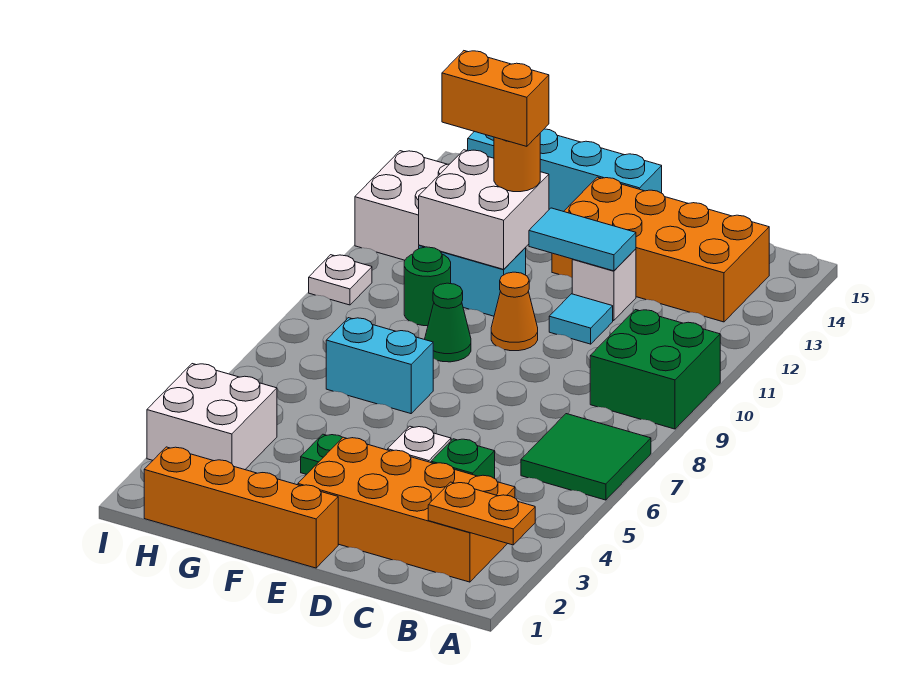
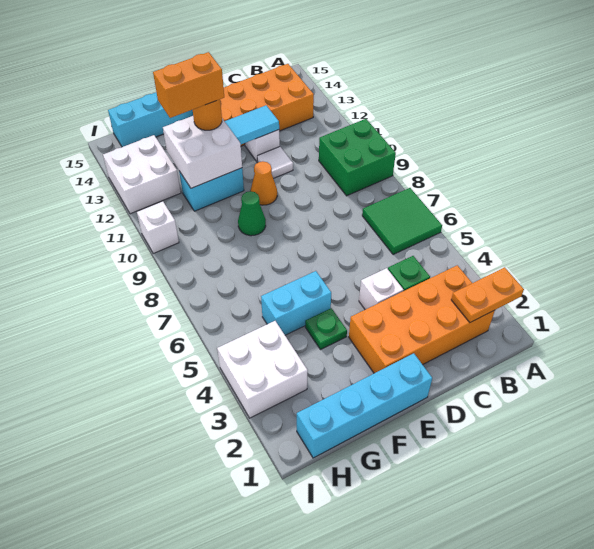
cyan tile D11 level 1 -> white tile D11 level 1
orange brick E1:H1 level 1 -> cyan brick E1:H1 level 1
cyan brick F7:G7 level 1 -> cyan brick F5:G5 level 1
green round brick G10 level 1 -> none
white plate I10 level 1 -> white brick I10 level 1

